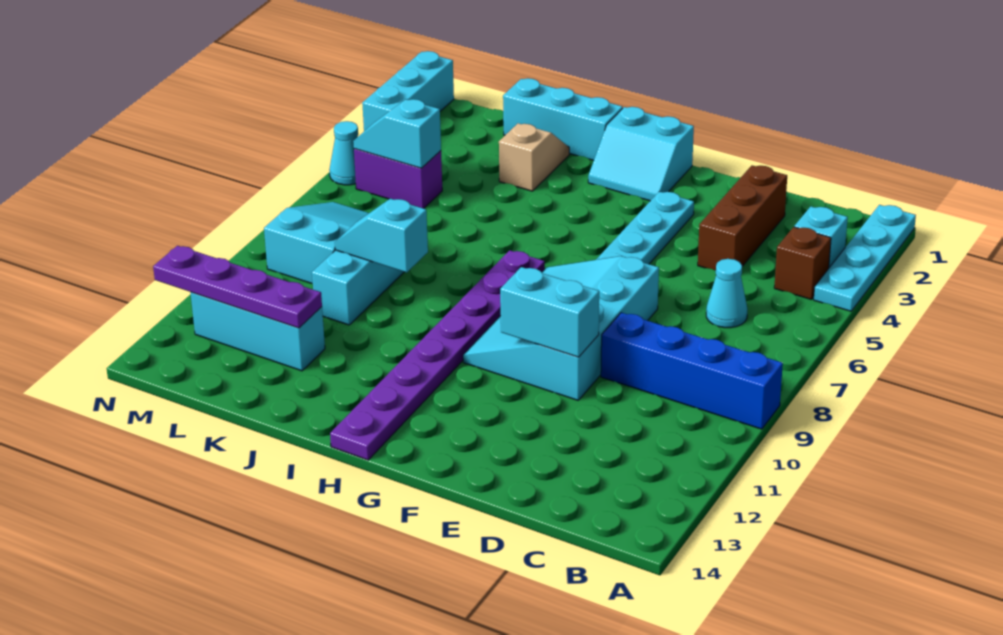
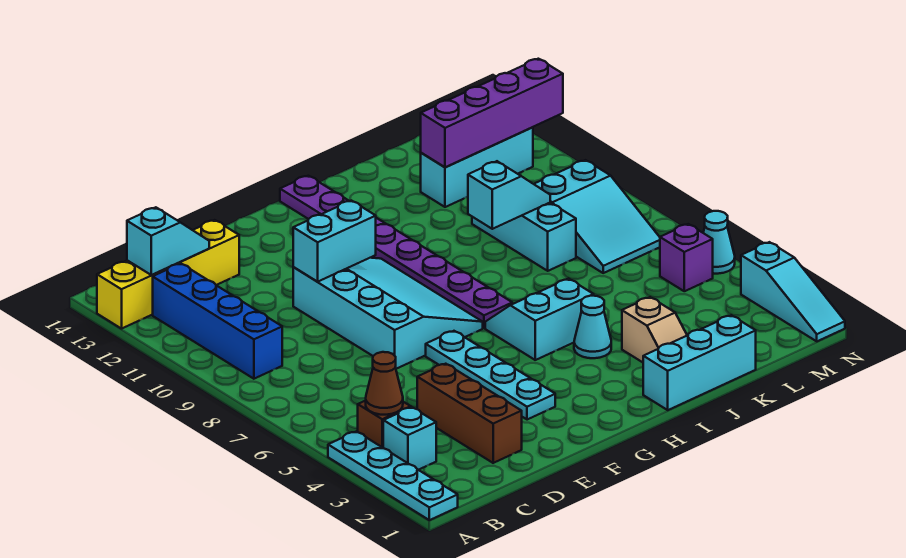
blue brick A9:D9 level 1 -> blue brick B9:B12 level 1
none -> yellow brick A13:D13 level 1
none -> brown cone B4 level 2
cyan cone C6 level 1 -> cyan cone I4 level 1
cyan slope G1:H2 level 1 top 1 -> cyan slope H5:I6 level 1 top 5
purple plate K12:N12 level 2 -> purple brick K12:N12 level 2
purple brick L5:M5 level 1 -> purple brick M5 level 1
cyan slope L5:M5 level 2 top L -> cyan slope B13:C13 level 2 top B
cyan brick N1:N3 level 1 -> cyan slope N1:N3 level 1 top 3

